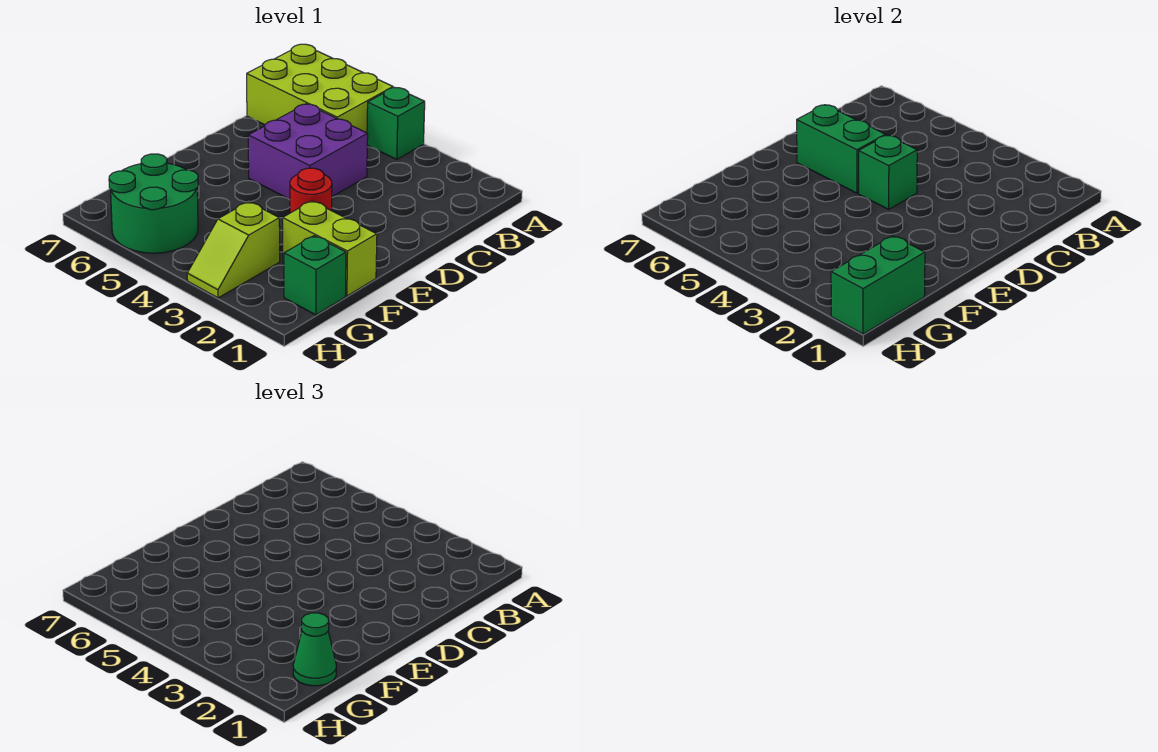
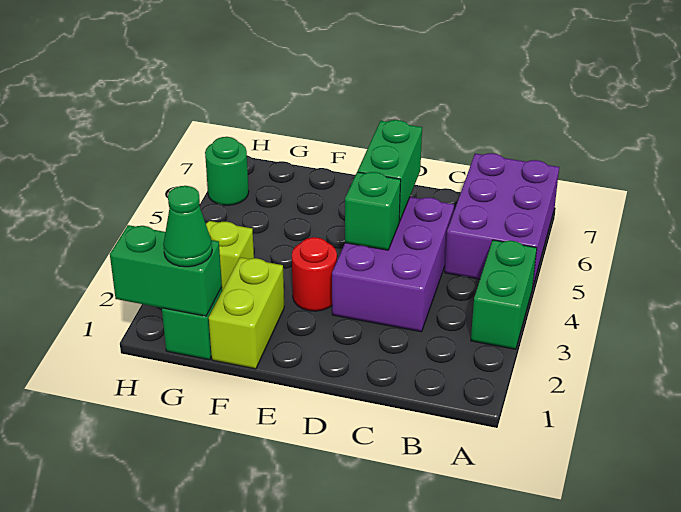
green brick A4 level 1 -> green brick A3:A4 level 1
lime brick A5:B7 level 1 -> purple brick A5:B7 level 1
purple brick C4:D5 level 1 -> purple brick C3:D5 level 1
green round brick G5:H6 level 1 -> green round brick H6 level 1

